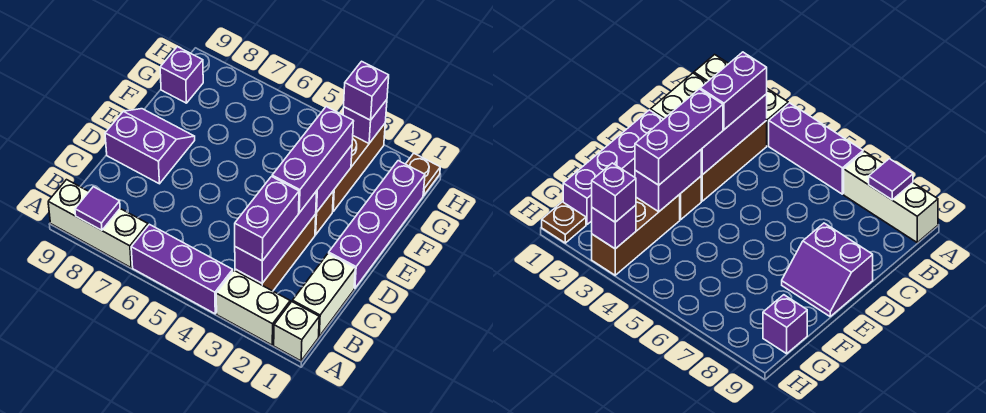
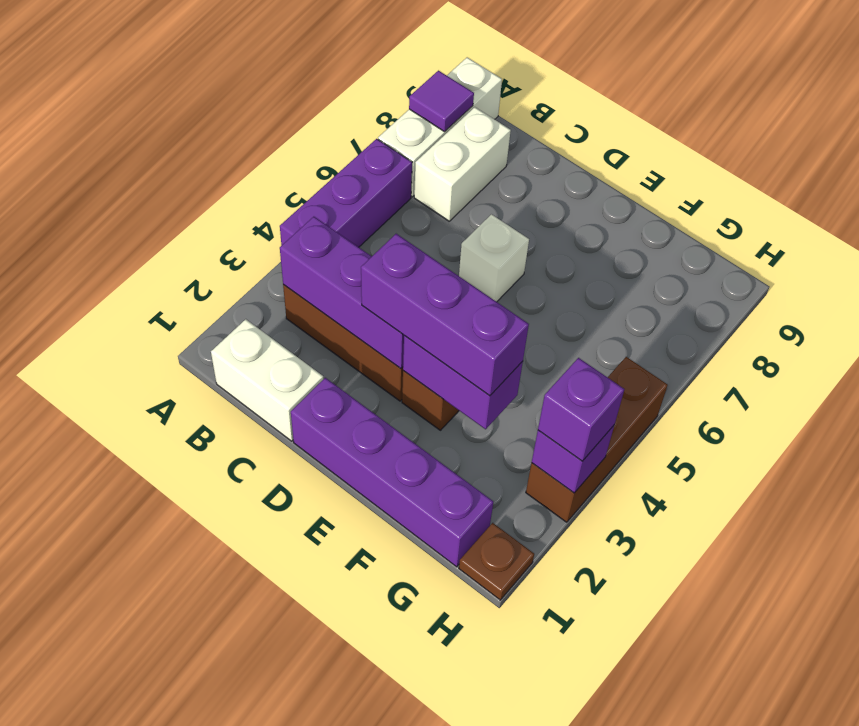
white brick A1 level 1 -> white brick D6 level 1
white brick A2:A3 level 1 -> white brick B7:B8 level 1
purple brick B3:C3 level 3 -> none
purple slope D8:E9 level 1 top D -> none
brown brick F3:H3 level 1 -> brown brick H3:H5 level 1
purple brick G9 level 1 -> none

